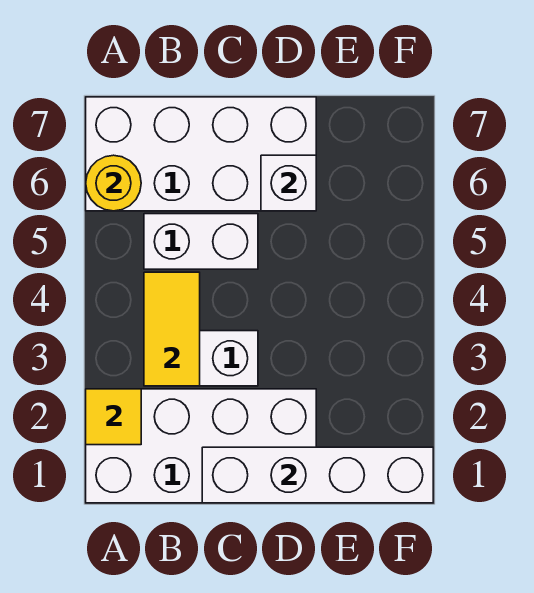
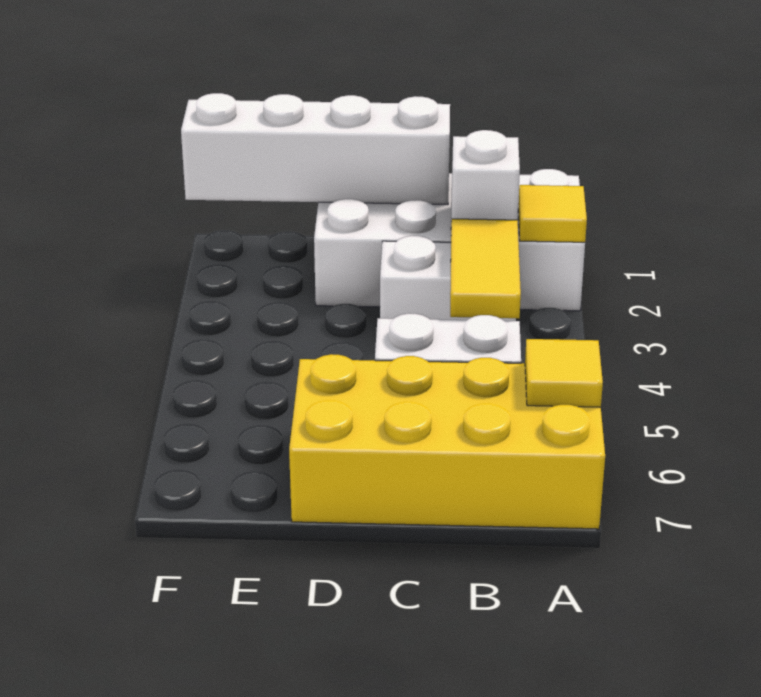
white brick A6:D7 level 1 -> yellow brick A6:D7 level 1
yellow round brick A6 level 2 -> yellow tile A6 level 2
white brick D6 level 2 -> white brick B2 level 2

